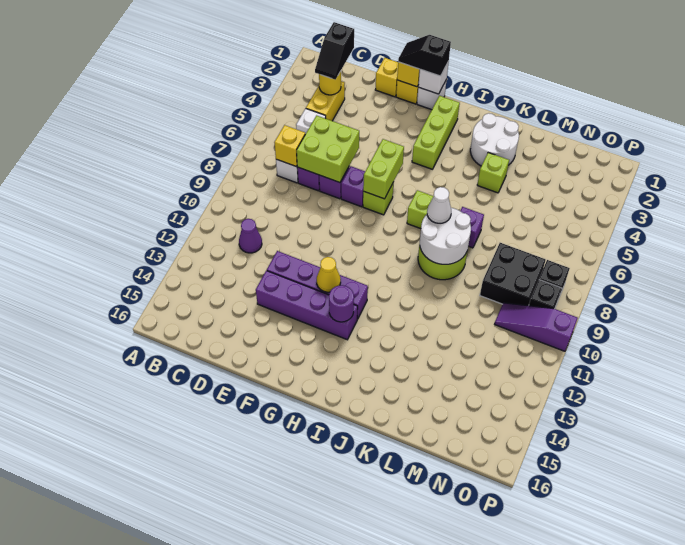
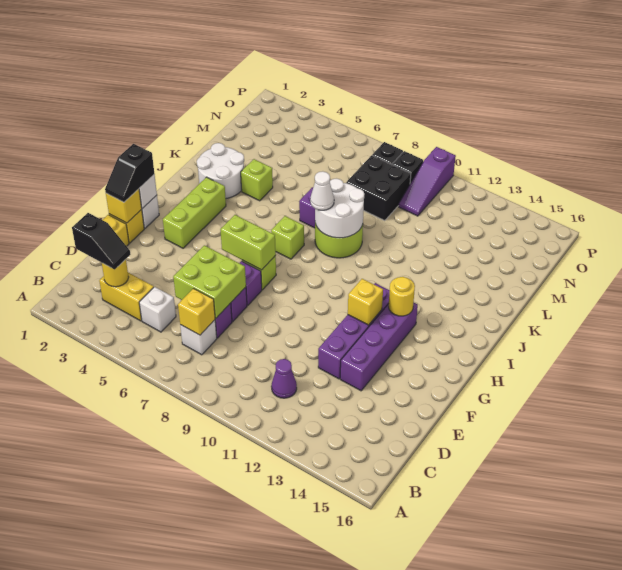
yellow cone G12 level 2 -> yellow brick G12 level 2
lime brick H2:H4 level 1 -> lime brick G3:I3 level 1
purple round brick H13 level 2 -> yellow round brick H13 level 2

